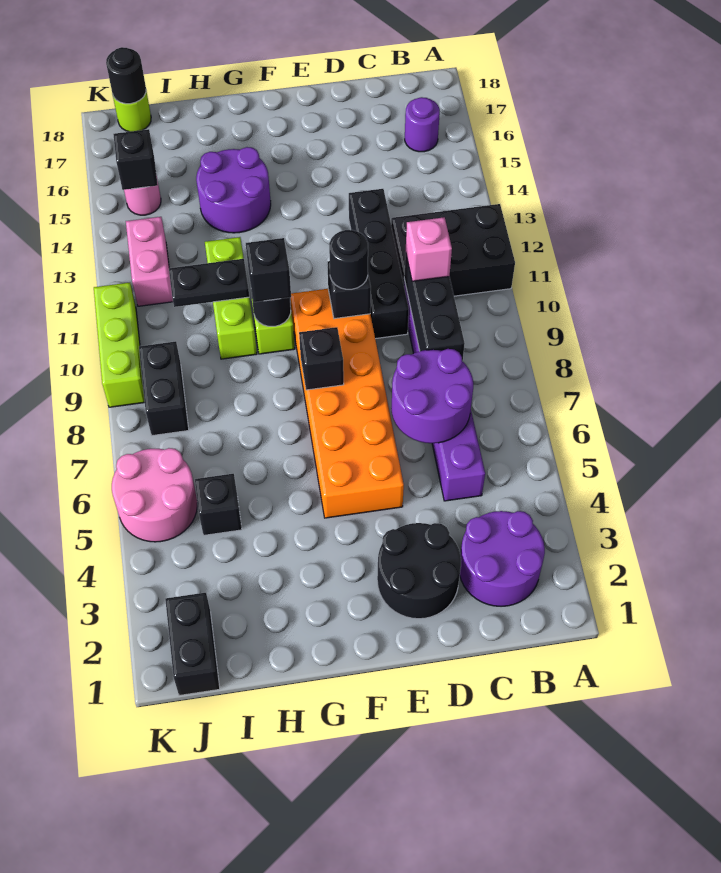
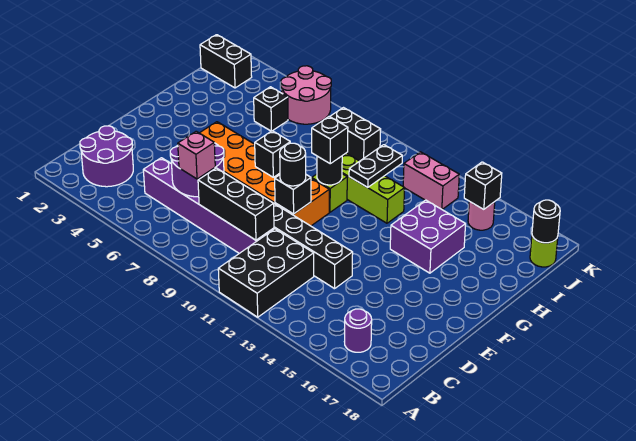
pink brick C10 level 3 -> pink brick C7 level 3
black round brick D2:E3 level 1 -> none
purple round brick G14:H15 level 1 -> purple brick G14:H15 level 1
lime brick K9:K11 level 1 -> none

